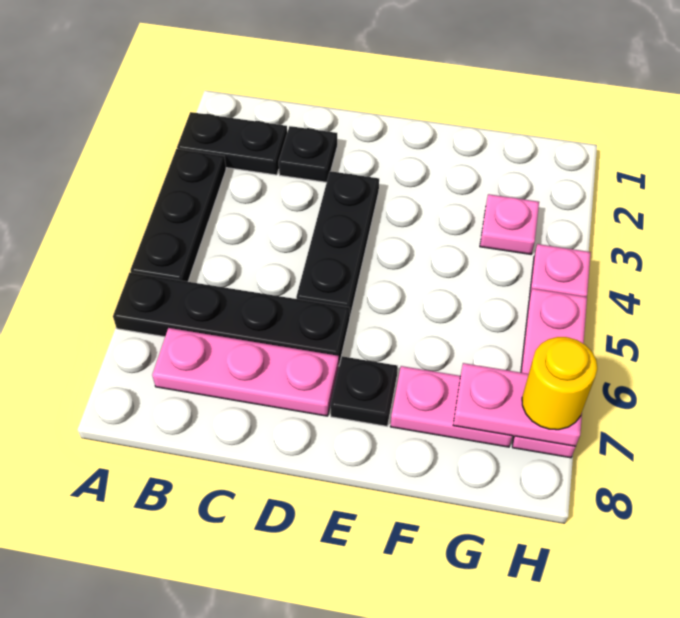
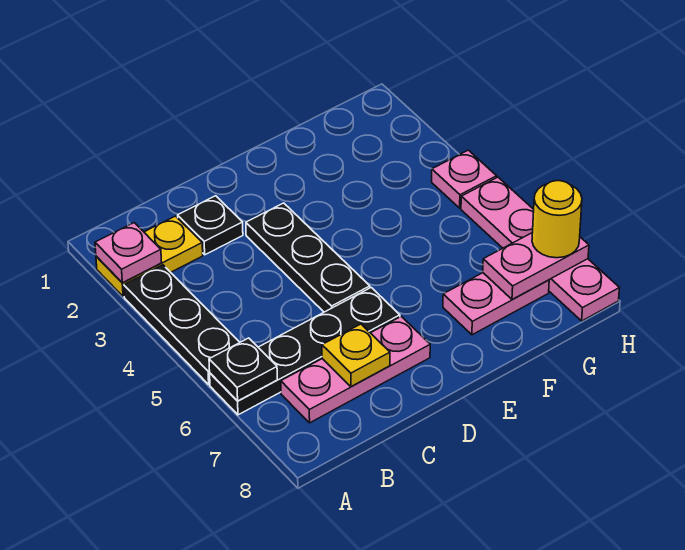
black plate A2:B2 level 1 -> yellow plate A2:B2 level 1
none -> yellow plate C7 level 2
black plate E7 level 1 -> black plate A6 level 2
pink plate G3 level 1 -> pink plate A2 level 2
pink plate H5:H7 level 1 -> pink plate H5:H8 level 1

